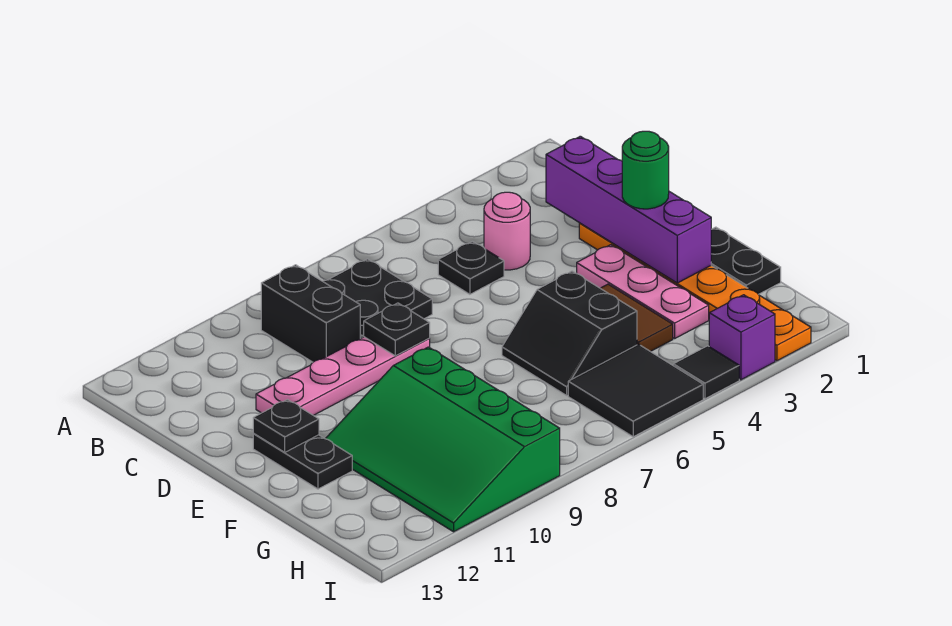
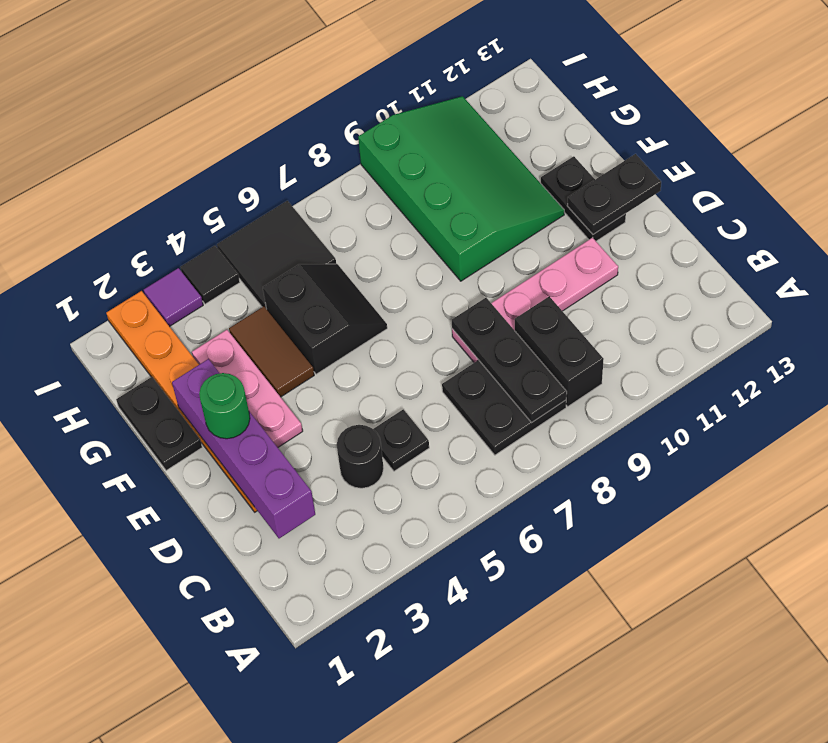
pink round brick C4 level 1 -> black round brick C4 level 1
black plate D8 level 2 -> black plate B8:D8 level 2
black plate E12 level 2 -> black plate E12:E13 level 2
purple brick I3 level 1 -> purple tile I3 level 1

